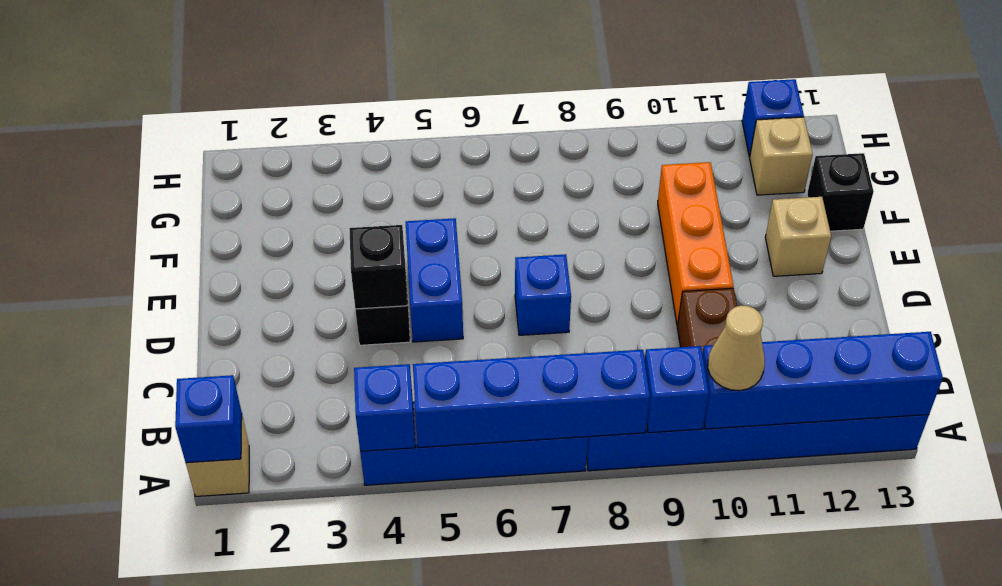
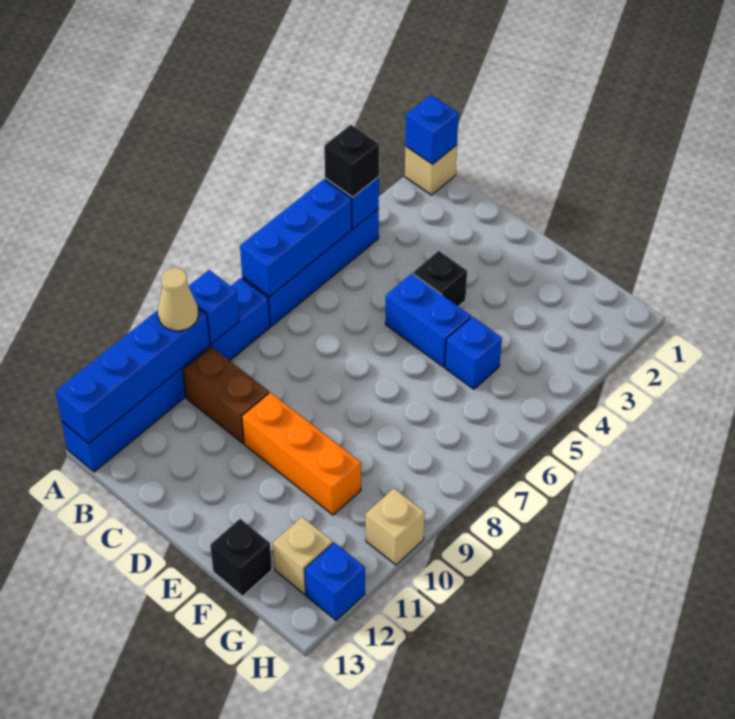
blue brick A5:A8 level 2 -> blue brick A5:A7 level 2
black brick D4 level 2 -> black brick A4 level 3
blue brick D7 level 1 -> blue brick F5 level 1
tan brick E12 level 1 -> tan brick H10 level 1

